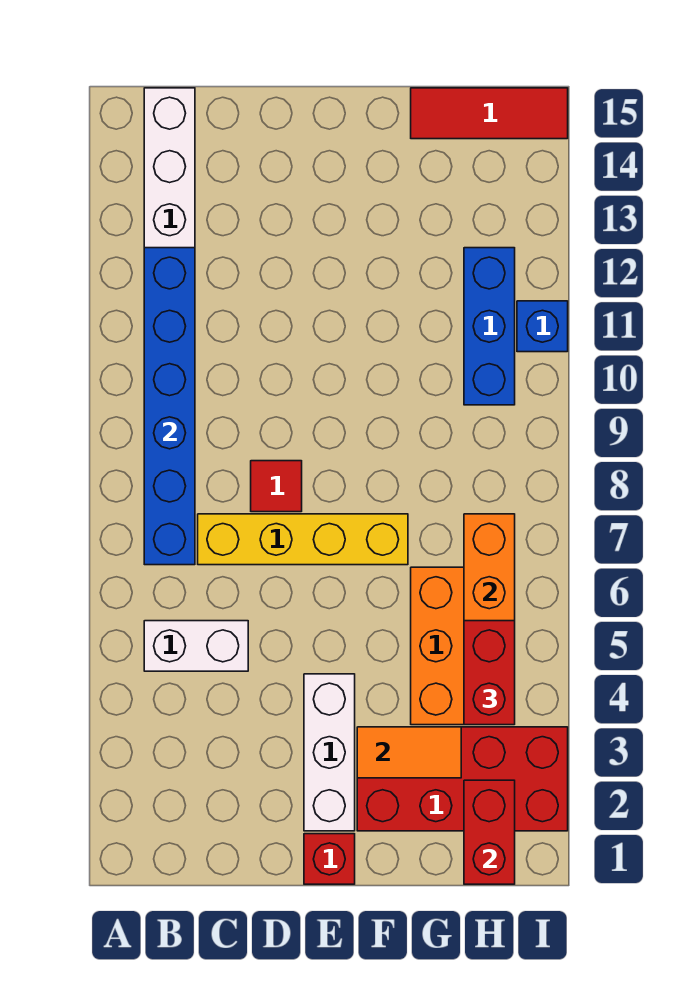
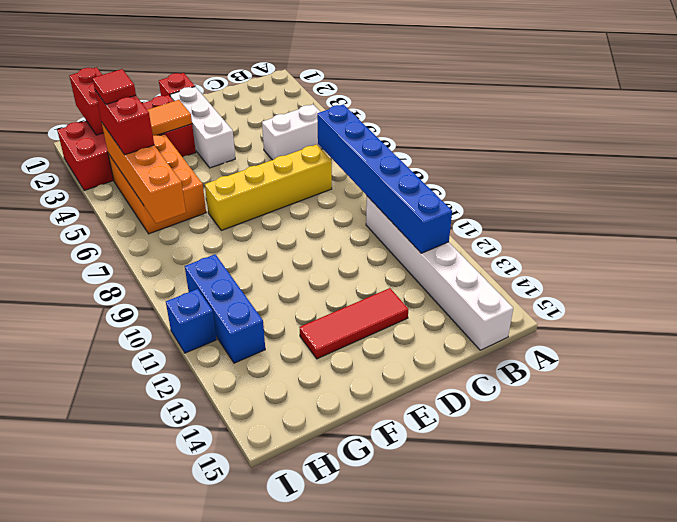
red tile D8 level 1 -> red tile H4 level 4
red tile G15:I15 level 1 -> red tile D13:F13 level 1

